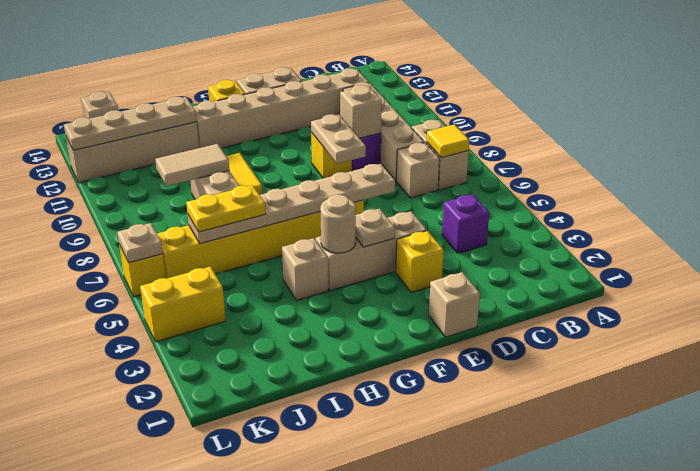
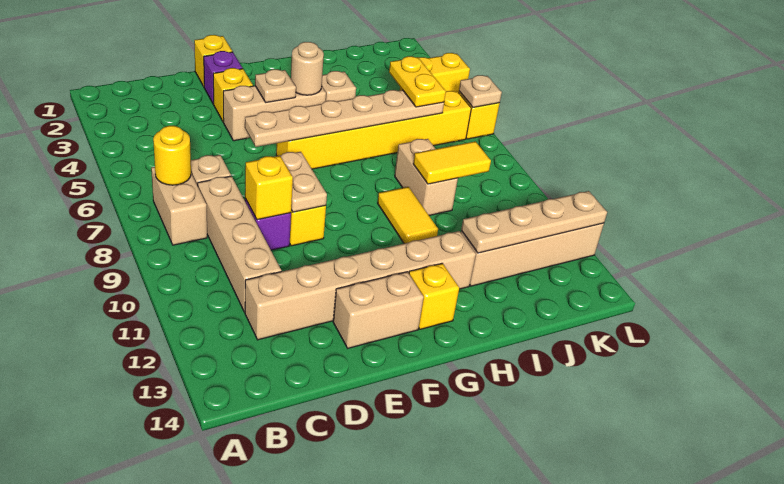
yellow tile B7 level 2 -> yellow round brick B7 level 2
purple brick C4 level 1 -> purple brick E2 level 1
tan brick D9 level 2 -> yellow brick D9 level 2
tan brick E1 level 1 -> yellow brick E1 level 1
yellow plate I6:J6 level 3 -> yellow plate J5:J6 level 3
tan tile I9:J9 level 2 -> yellow tile I9:J9 level 2
tan brick K14 level 1 -> none

